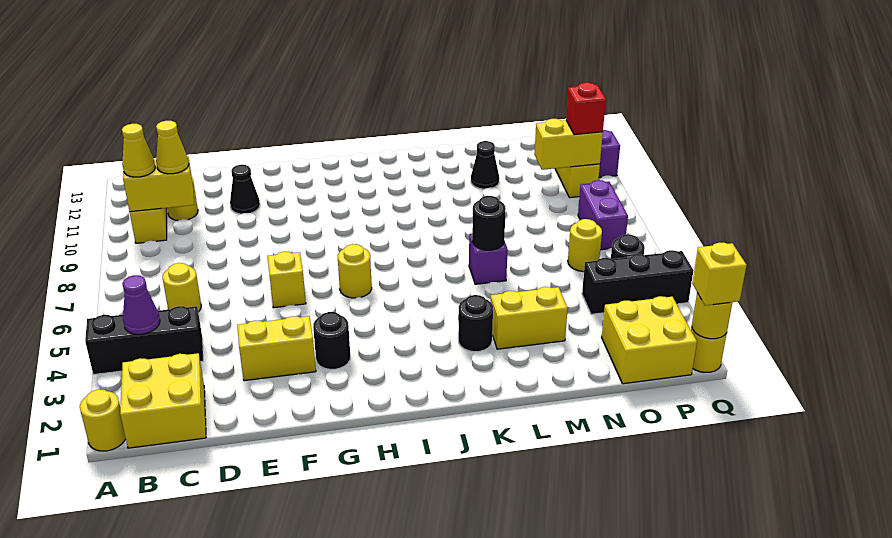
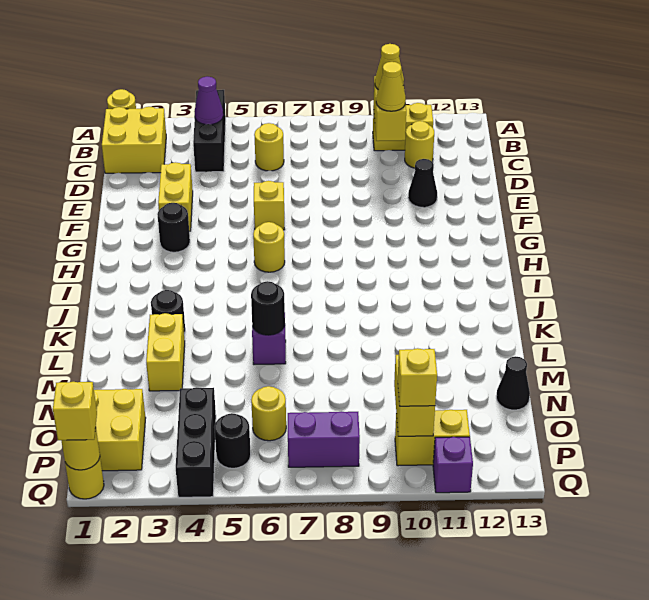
black cone M11 level 1 -> black cone N13 level 1
red brick P10 level 3 -> yellow brick P10 level 3

